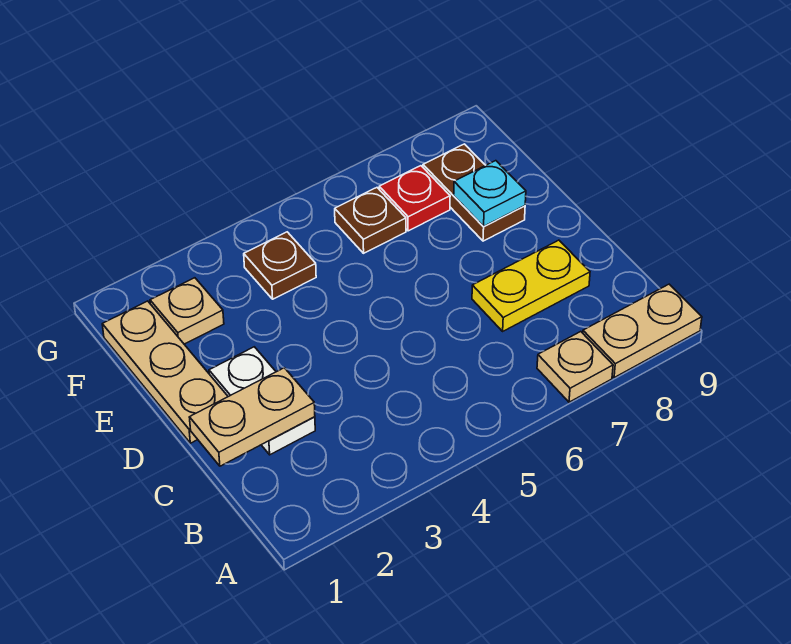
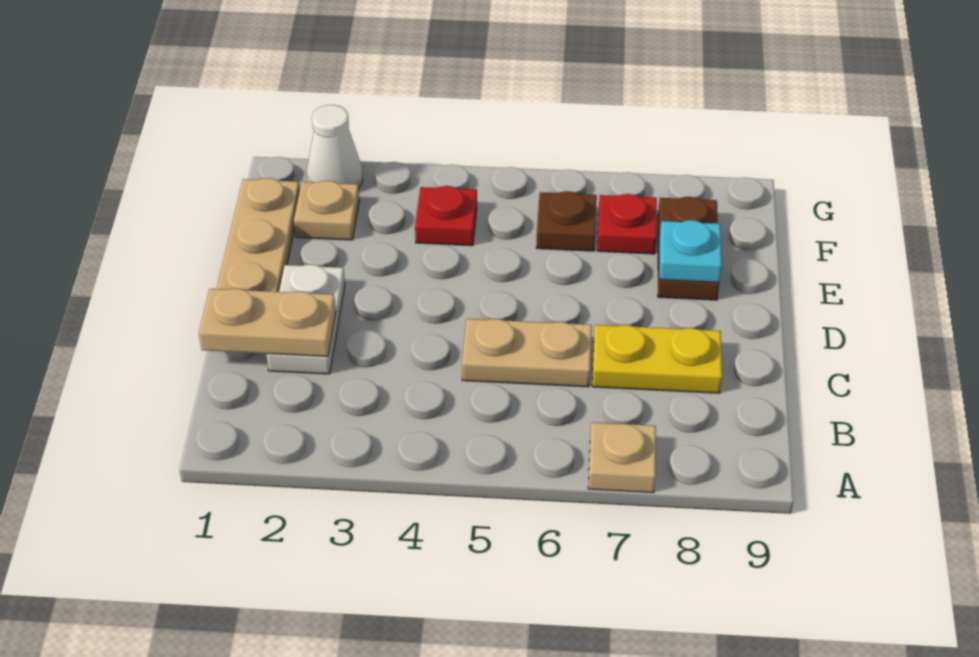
tan plate A8:A9 level 1 -> tan plate C5:C6 level 1
brown plate F4 level 1 -> red plate F4 level 1
none -> white cone G2 level 1

